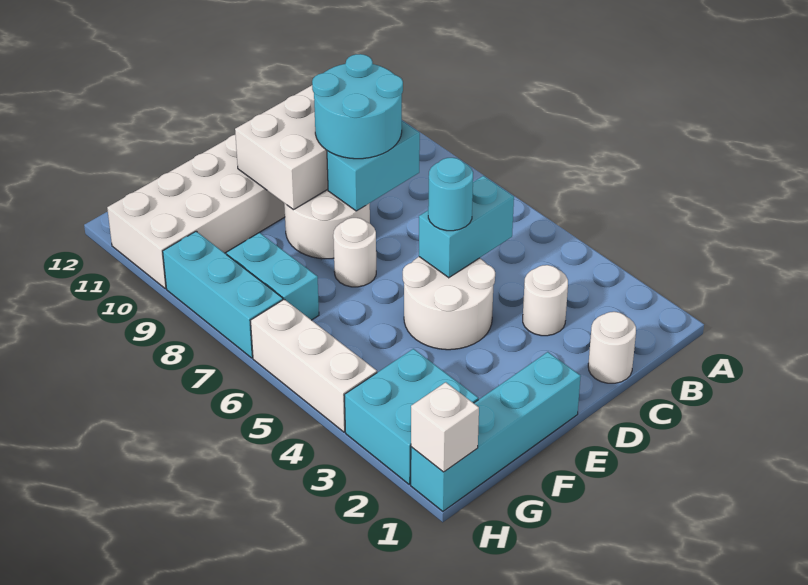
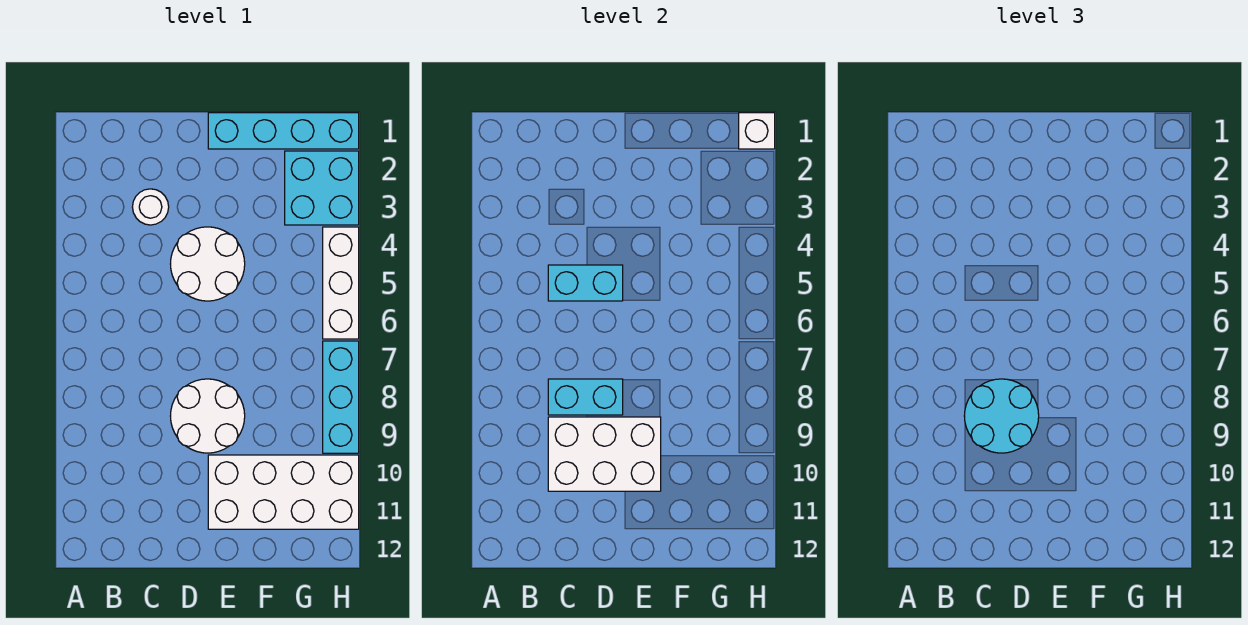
white round brick C1 level 1 -> none
cyan round brick D5 level 3 -> none
white round brick E7 level 1 -> none
cyan brick G7:G8 level 1 -> none

